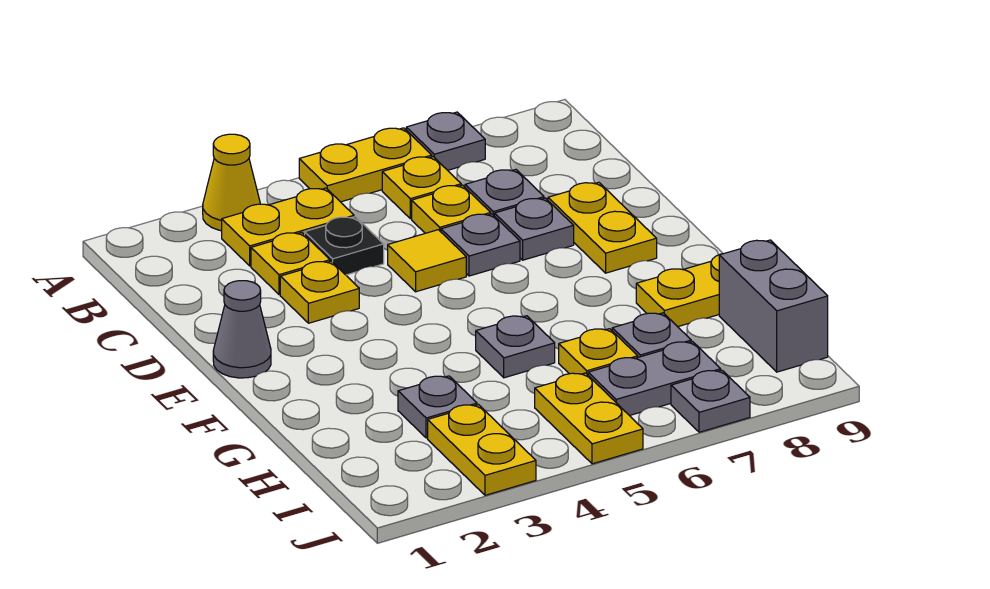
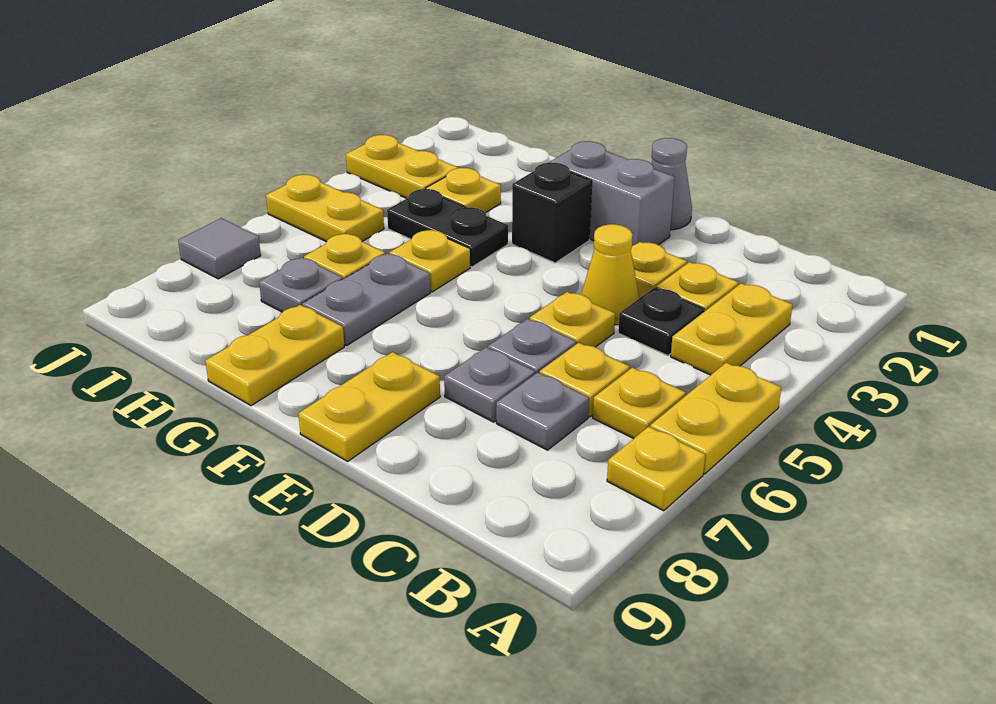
yellow cone A3 level 1 -> yellow cone D4 level 1
grey plate A7 level 1 -> yellow plate A7 level 1
yellow tile D5 level 1 -> yellow plate D5 level 1
yellow plate D8:E8 level 1 -> yellow plate E8:E9 level 1
none -> black brick F3 level 1
none -> black plate G4:H4 level 1
grey plate G5 level 1 -> yellow plate G5 level 1
grey plate H3 level 1 -> yellow plate H3 level 1
grey brick H9:I9 level 1 -> grey brick E2:F2 level 1
grey plate I6:I7 level 1 -> grey plate G6:G7 level 1
grey plate J7 level 1 -> grey tile J7 level 1

